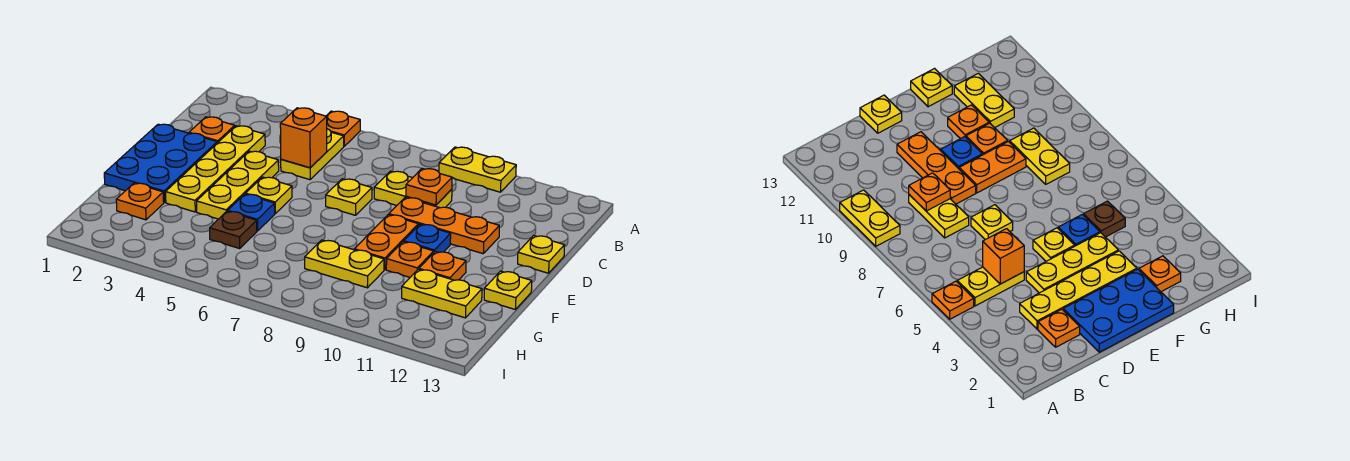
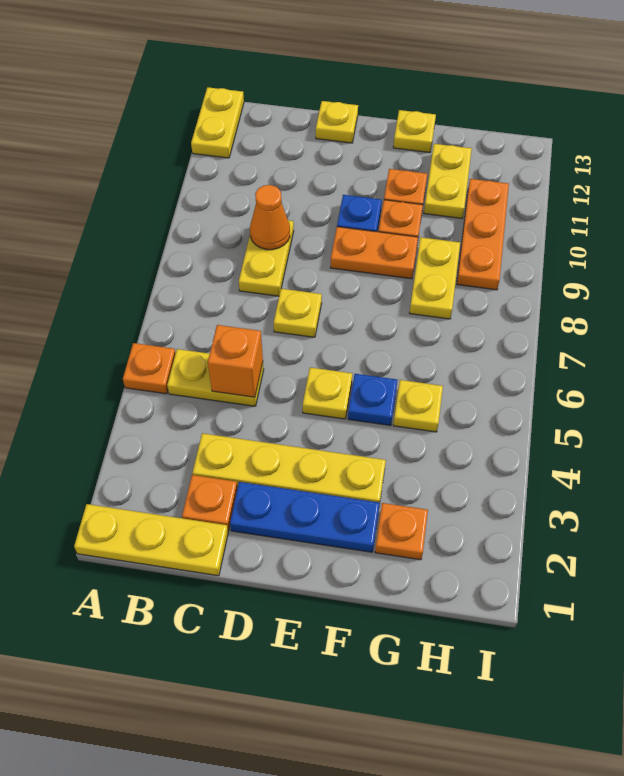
yellow plate A9:A10 level 1 -> yellow plate A12:A13 level 1
orange plate C9 level 2 -> orange cone C9 level 2
blue plate D1:F2 level 1 -> blue plate D2:F2 level 1
yellow plate D4:F4 level 1 -> yellow plate A1:C1 level 1
orange plate D9:D11 level 1 -> orange plate H9:H11 level 1
brown plate G5 level 1 -> yellow plate G5 level 1

